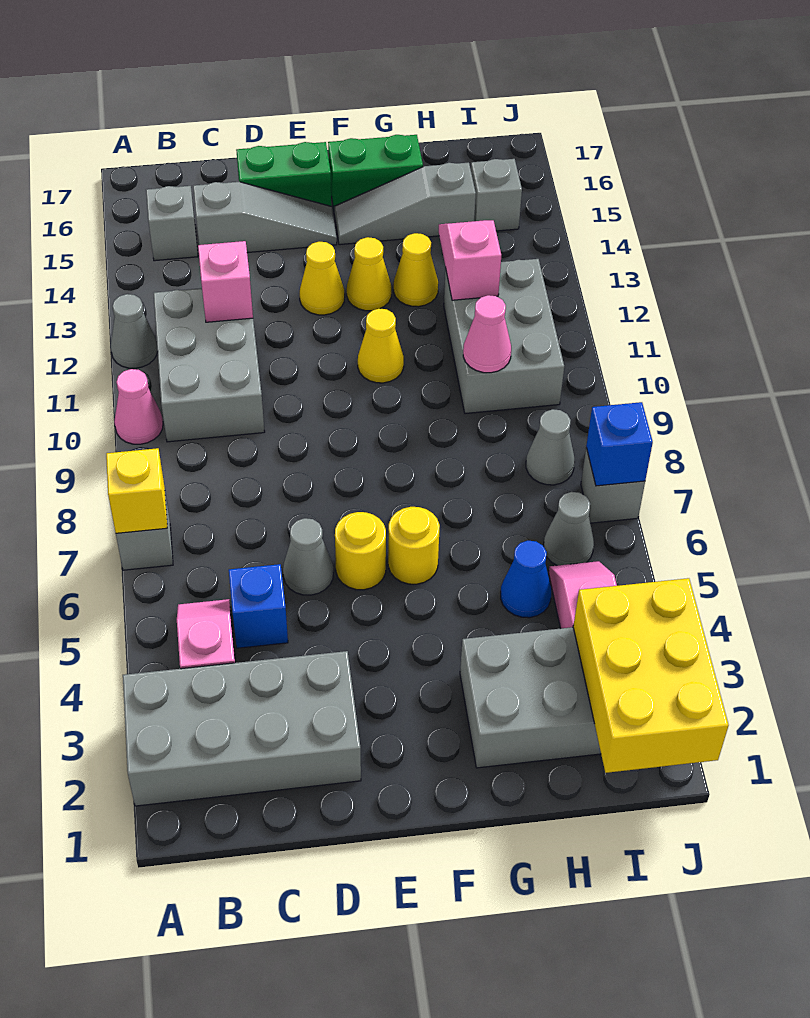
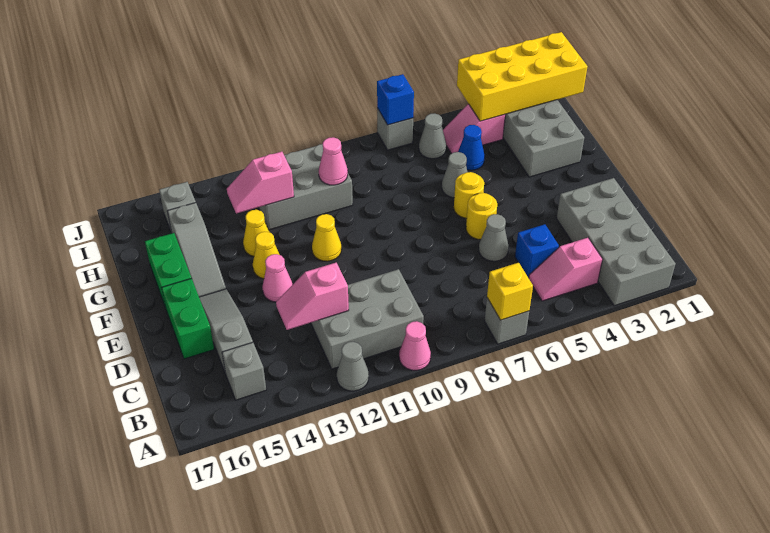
yellow cone E13 level 1 -> pink cone E13 level 1
yellow brick I1:J3 level 2 -> yellow brick I1:J4 level 2
grey cone I8 level 1 -> grey cone G6 level 1

